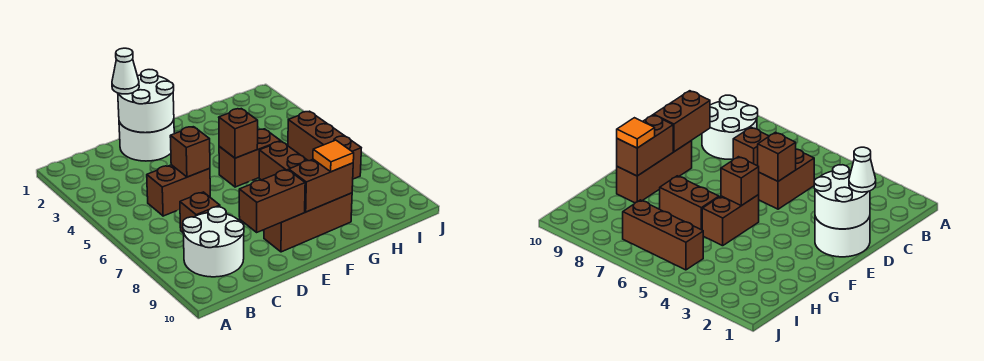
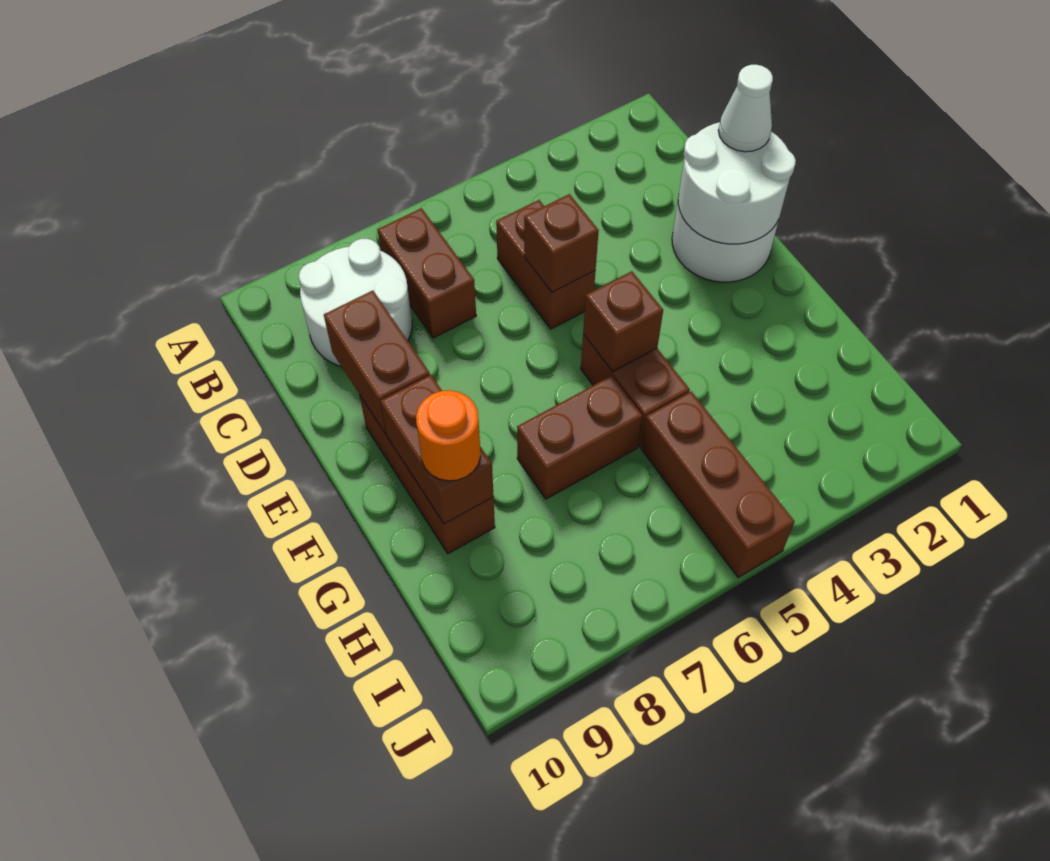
brown brick C7 level 1 -> brown brick B7:C7 level 1
orange tile G9 level 3 -> orange round brick G9 level 3
brown brick I5:I7 level 1 -> brown brick H5:J5 level 1

